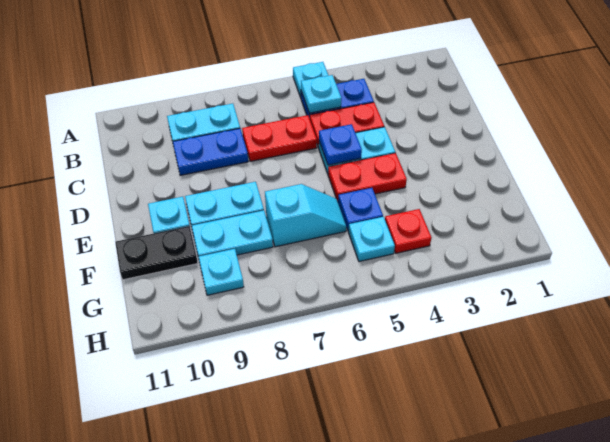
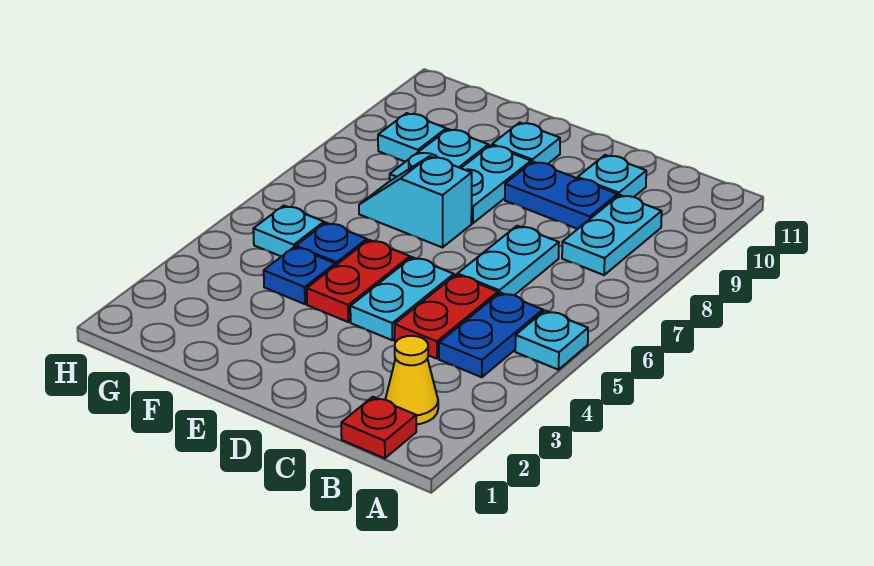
none -> yellow cone B2 level 1
cyan plate B5 level 2 -> cyan plate C10 level 1
red plate C6:C7 level 1 -> cyan plate C6:C7 level 1
blue plate C8:C9 level 1 -> blue plate C9:D9 level 1
blue plate D5 level 2 -> blue plate F4 level 1
cyan slope F6:F7 level 1 top 7 -> cyan slope E7:F7 level 1 top E
black plate F10:F11 level 1 -> none
red plate G4 level 1 -> red plate B1 level 1

